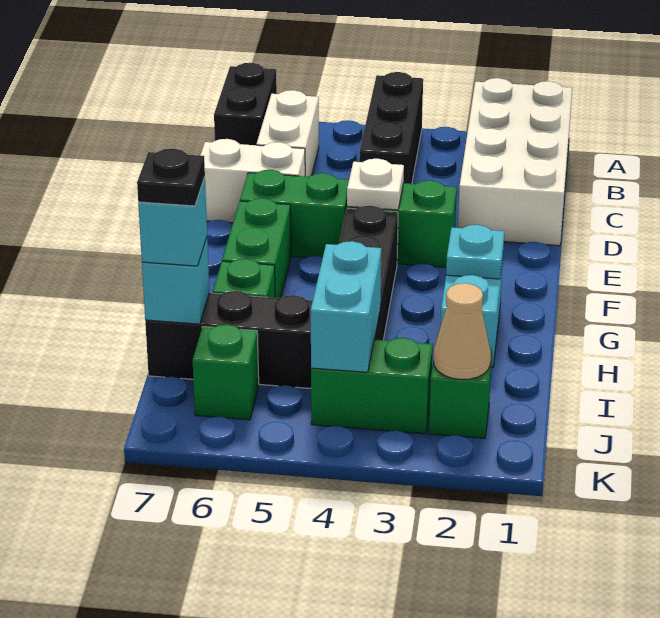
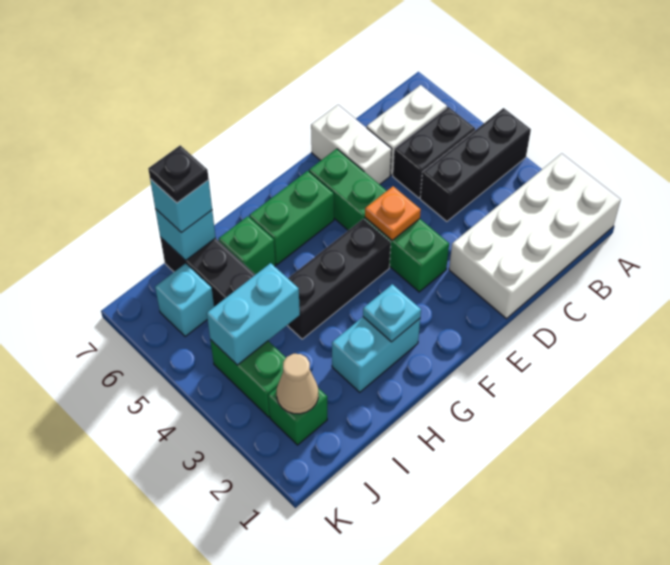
black brick A7:B7 level 1 -> black brick B5:C5 level 1
white plate E4 level 2 -> orange plate E4 level 2
green brick J6 level 1 -> cyan brick J6 level 1

